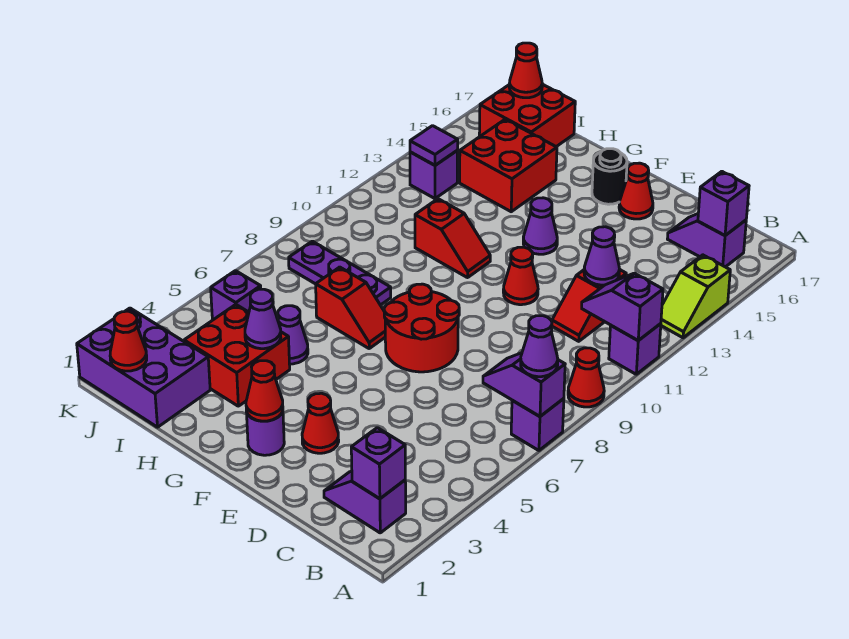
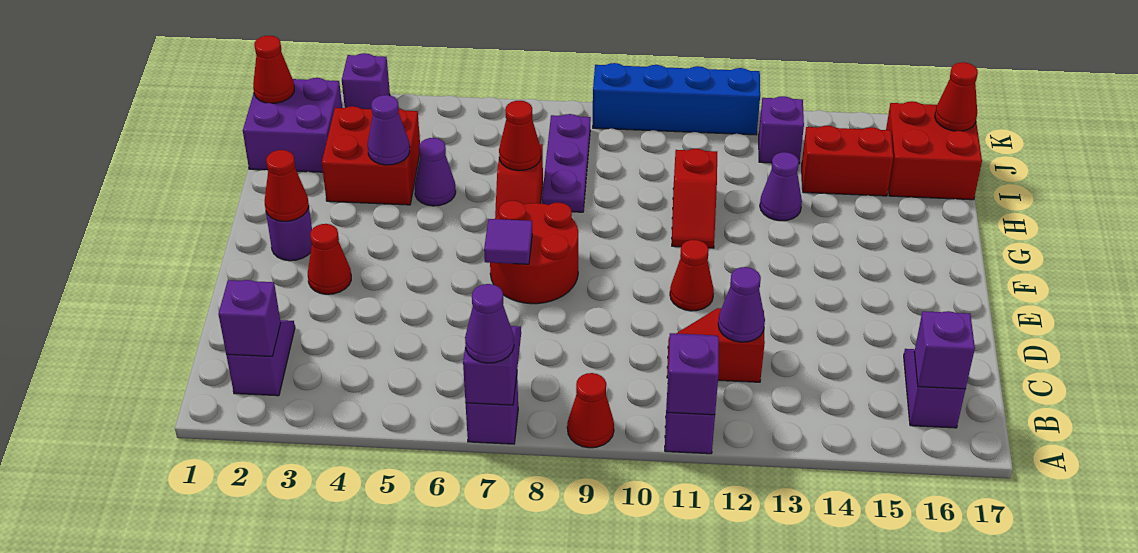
lime slope A13:A14 level 1 top 14 -> none
red cone E16 level 1 -> red cone H7 level 2
purple cone F13 level 1 -> purple cone H13 level 1
black round brick F16 level 1 -> none
red brick H14:I15 level 1 -> red brick I14:I15 level 1
purple brick I1:K2 level 1 -> purple brick I1:J2 level 1
purple brick J5 level 1 -> purple brick K3 level 1
purple tile J13 level 2 -> purple tile E7 level 2
none -> blue brick K9:K12 level 1

